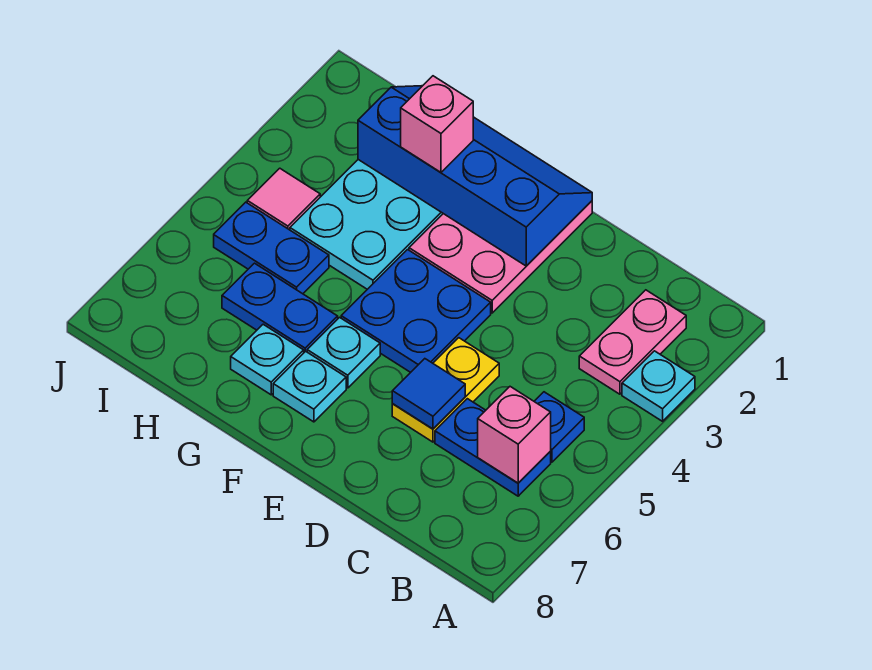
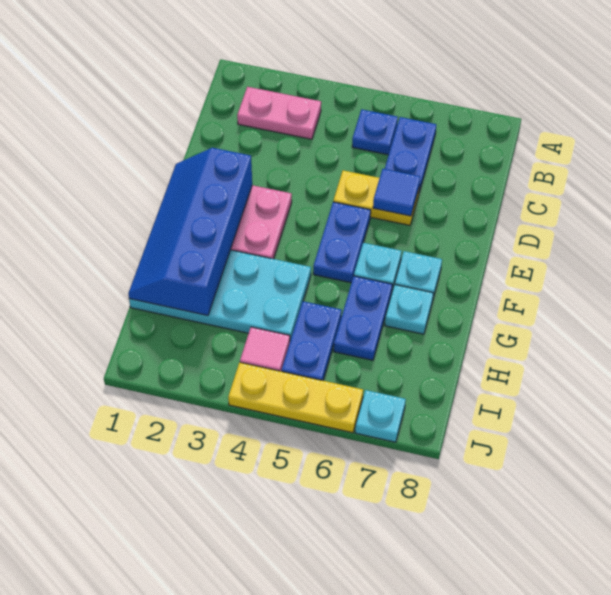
cyan plate A3 level 1 -> cyan plate J7 level 1
pink brick B6 level 2 -> none
blue plate E4:F5 level 1 -> blue plate E5:F5 level 1
pink brick G2 level 3 -> none
none -> yellow plate J4:J6 level 1

